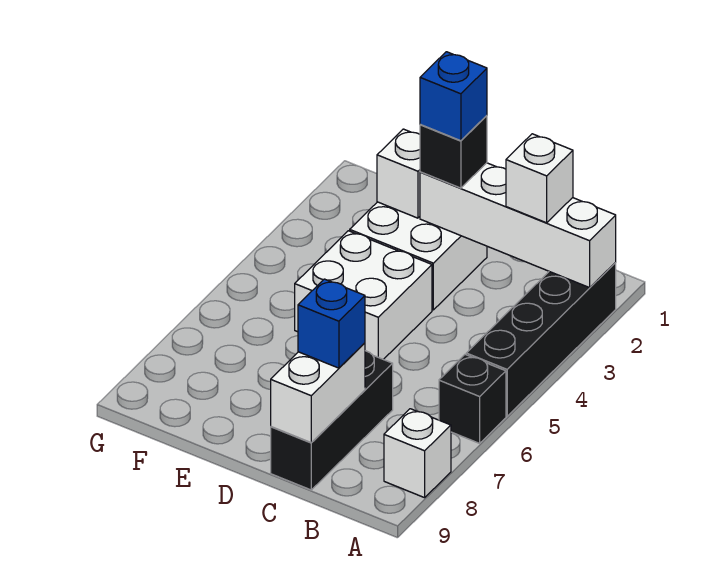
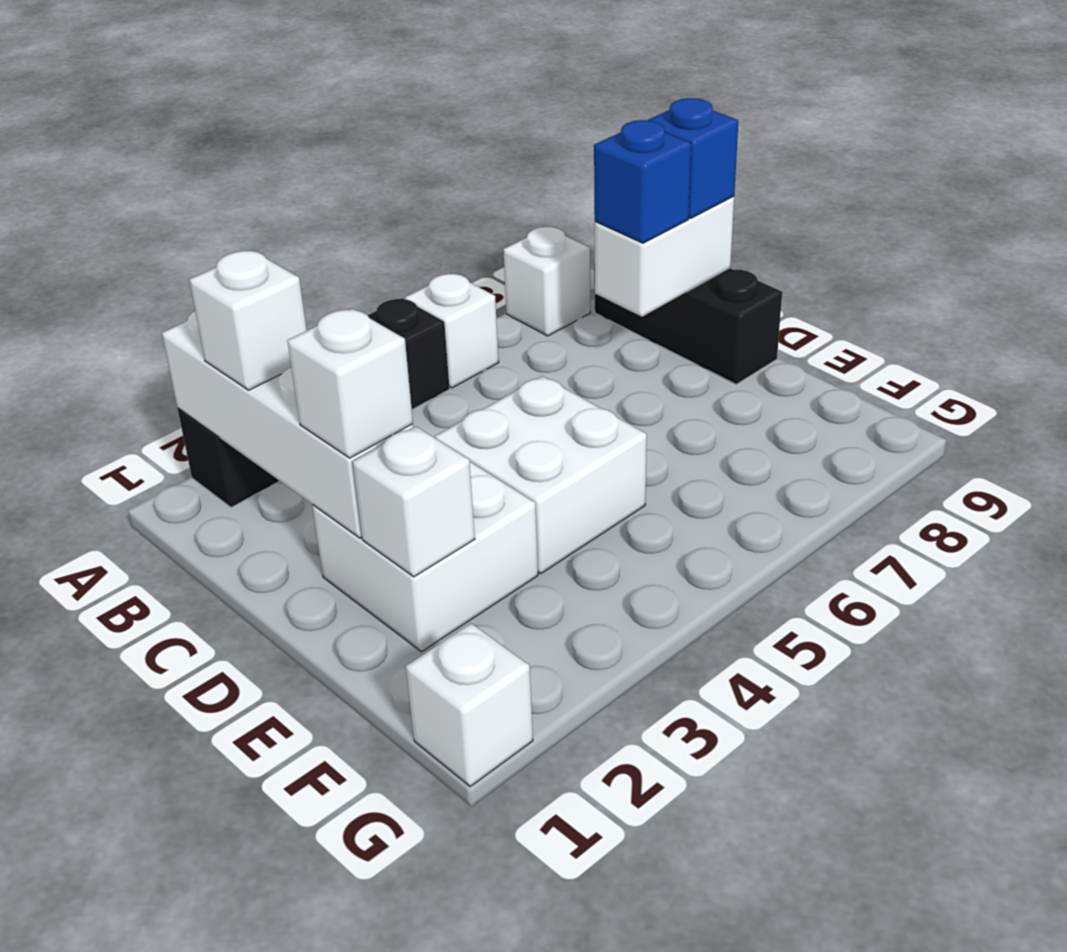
black brick A6 level 1 -> white brick A6 level 1
black brick C7:C9 level 1 -> black brick B9:D9 level 1
black brick D2 level 3 -> white brick D2 level 3
blue brick D2 level 4 -> blue brick C9 level 3
none -> white brick G1 level 1

